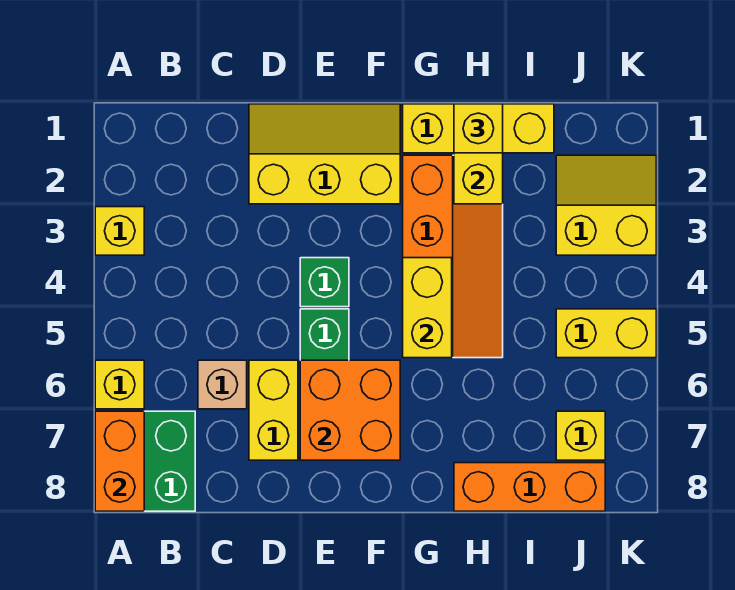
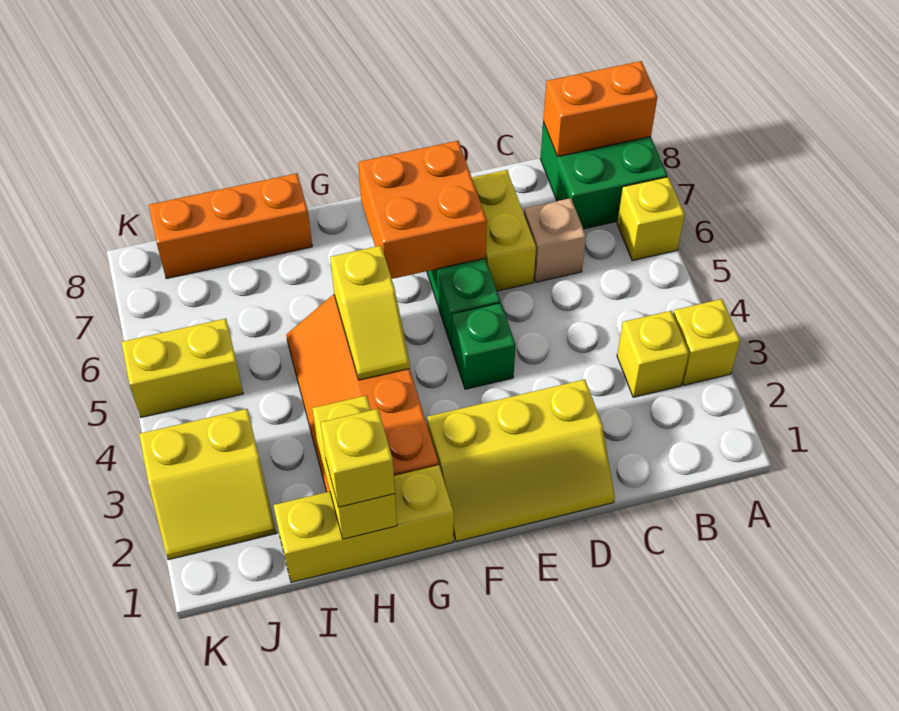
orange brick A7:A8 level 2 -> orange brick A8:B8 level 2
yellow brick G4:G5 level 2 -> yellow slope G4:G5 level 2 top 5
yellow brick J7 level 1 -> yellow brick B3 level 1

